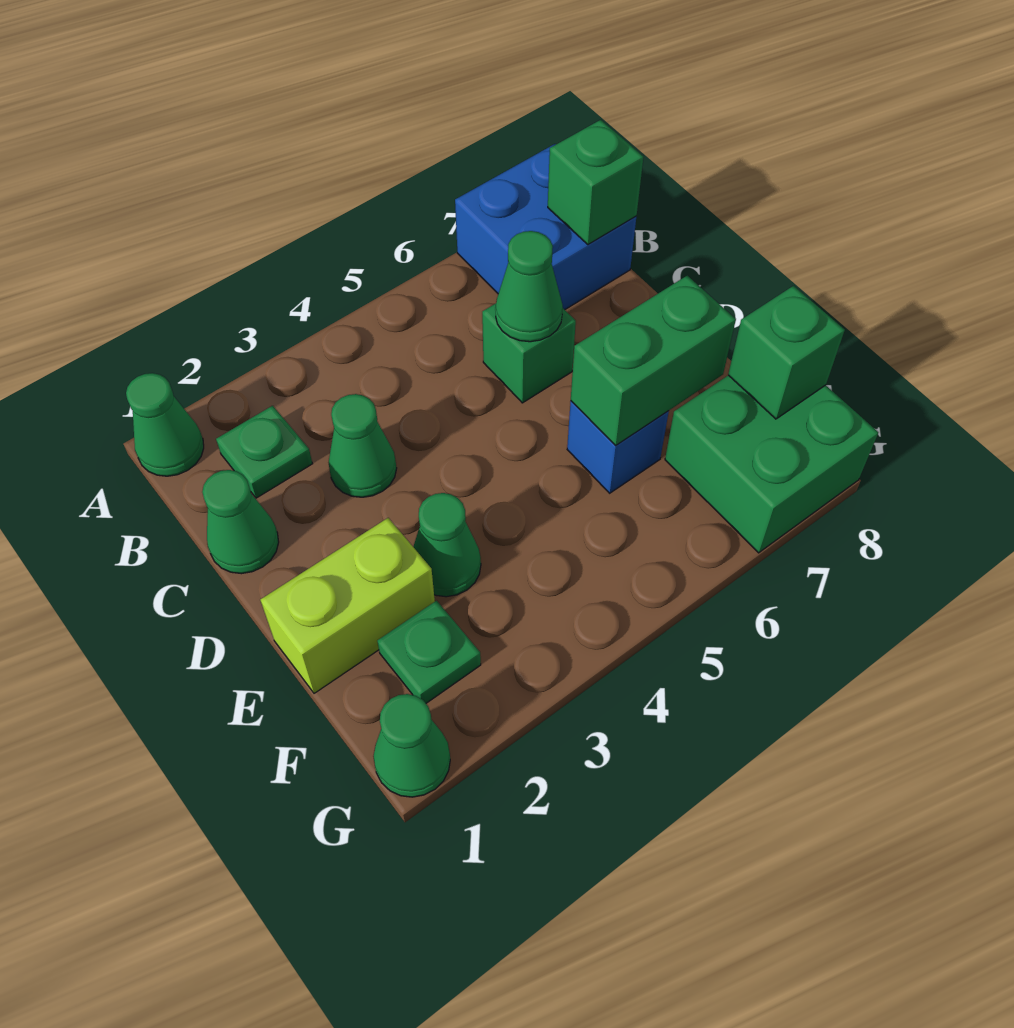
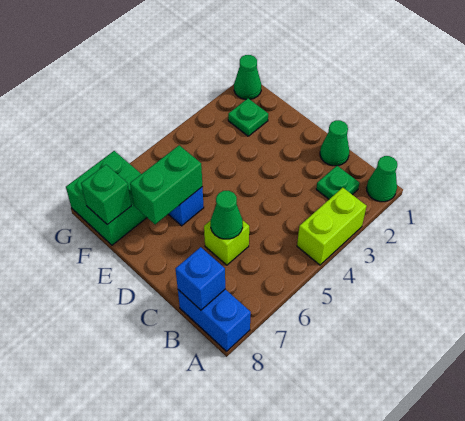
blue brick A7:B8 level 1 -> blue brick A8:B8 level 1
green brick B8 level 2 -> blue brick B8 level 2
green cone C3 level 1 -> none
green brick C6 level 1 -> lime brick C6 level 1
lime brick E1:E2 level 1 -> lime brick A3:A4 level 1
green cone E3 level 1 -> none

